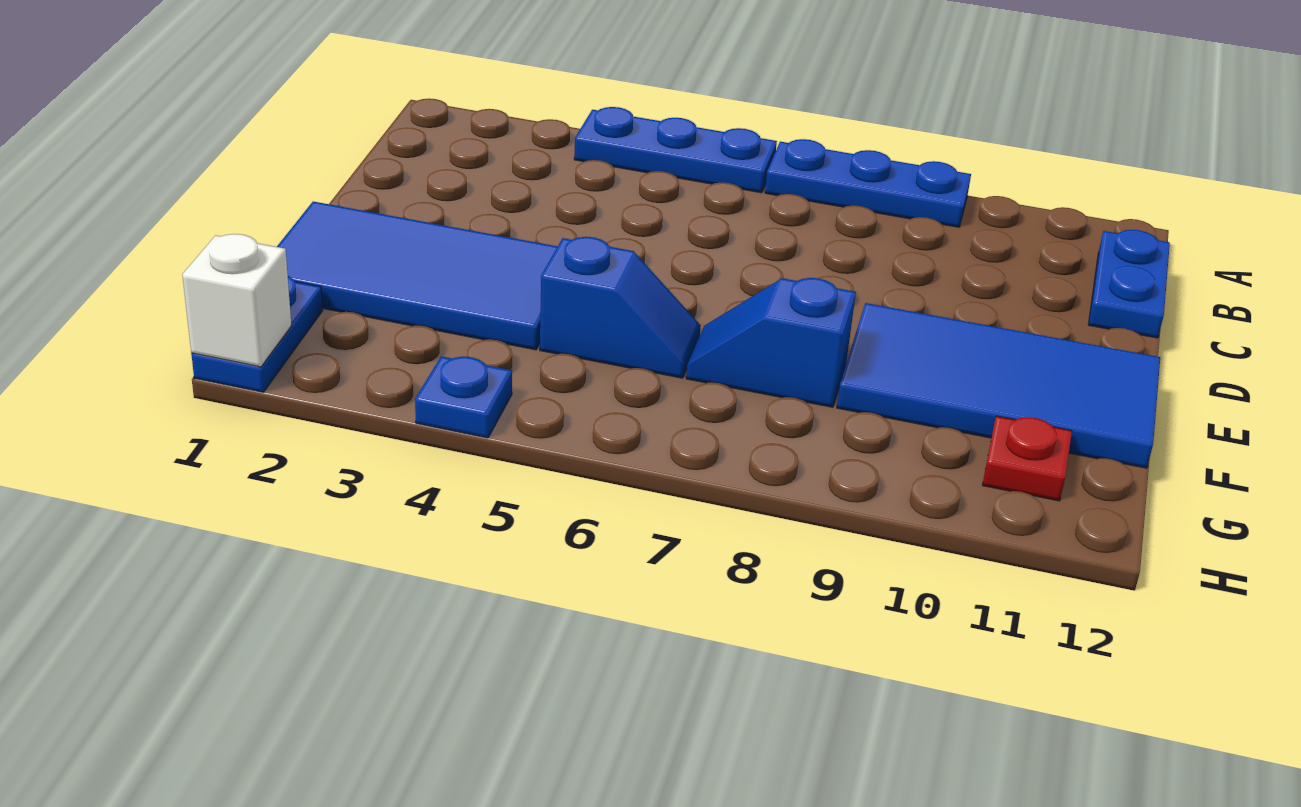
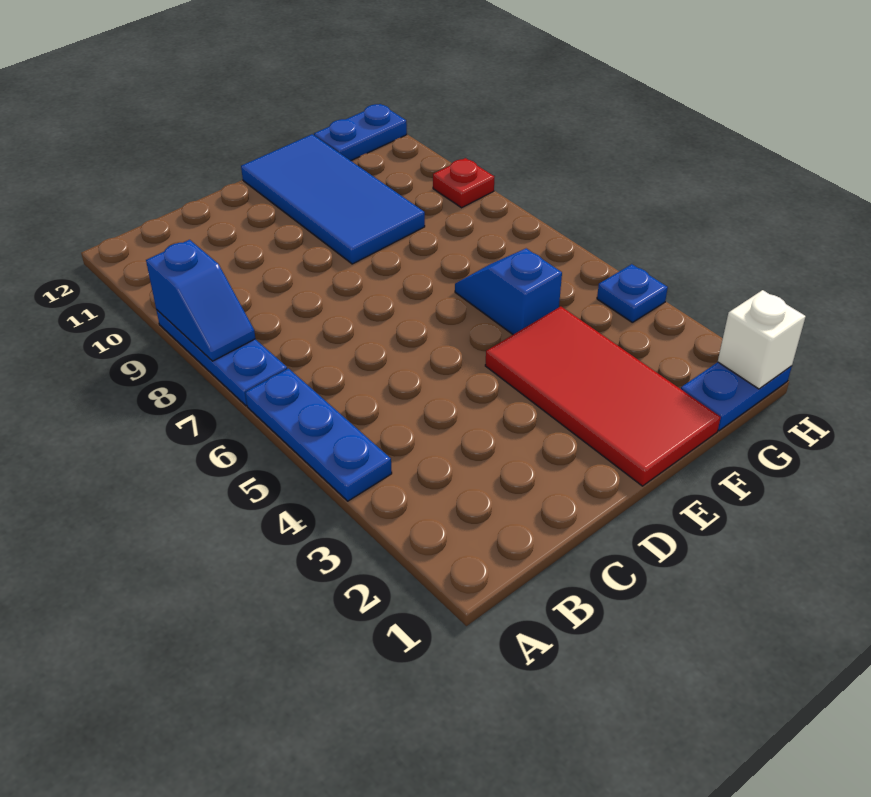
blue plate B12:C12 level 1 -> blue plate G12:H12 level 1
blue tile E1:F4 level 1 -> red tile E1:F4 level 1
blue slope F7:F8 level 1 top 8 -> blue slope A8:A9 level 2 top 9
red plate G11 level 1 -> red plate H9 level 1

